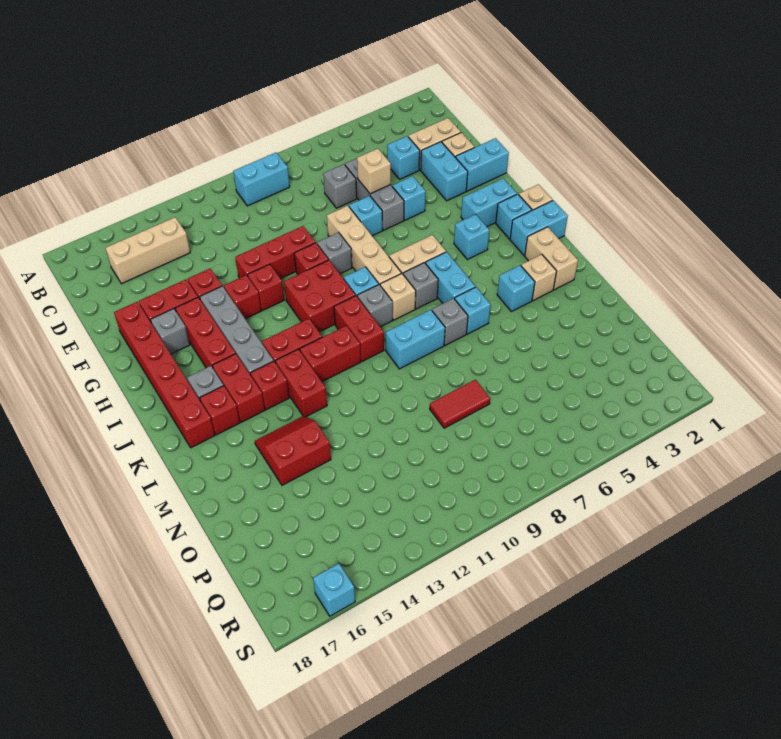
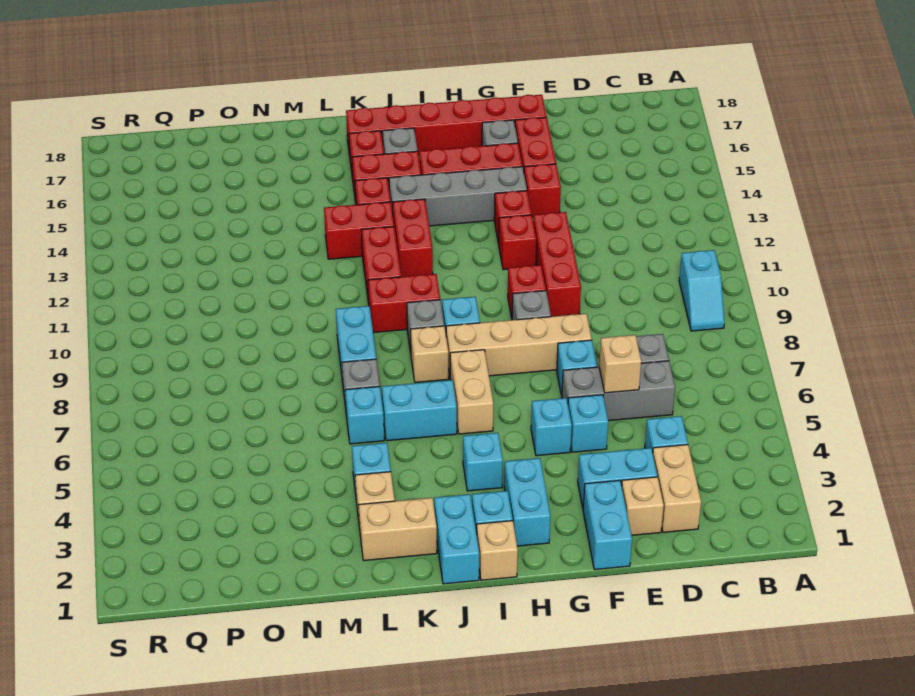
cyan brick B9:B10 level 1 -> cyan slope B9:B10 level 1 top 10
tan brick C14:C16 level 1 -> none
red brick H10:I11 level 1 -> none
grey brick J7 level 1 -> none
red slope M14:N15 level 1 top N -> none
red tile O8:O9 level 1 -> none
cyan brick S16 level 1 -> cyan brick G5 level 1

